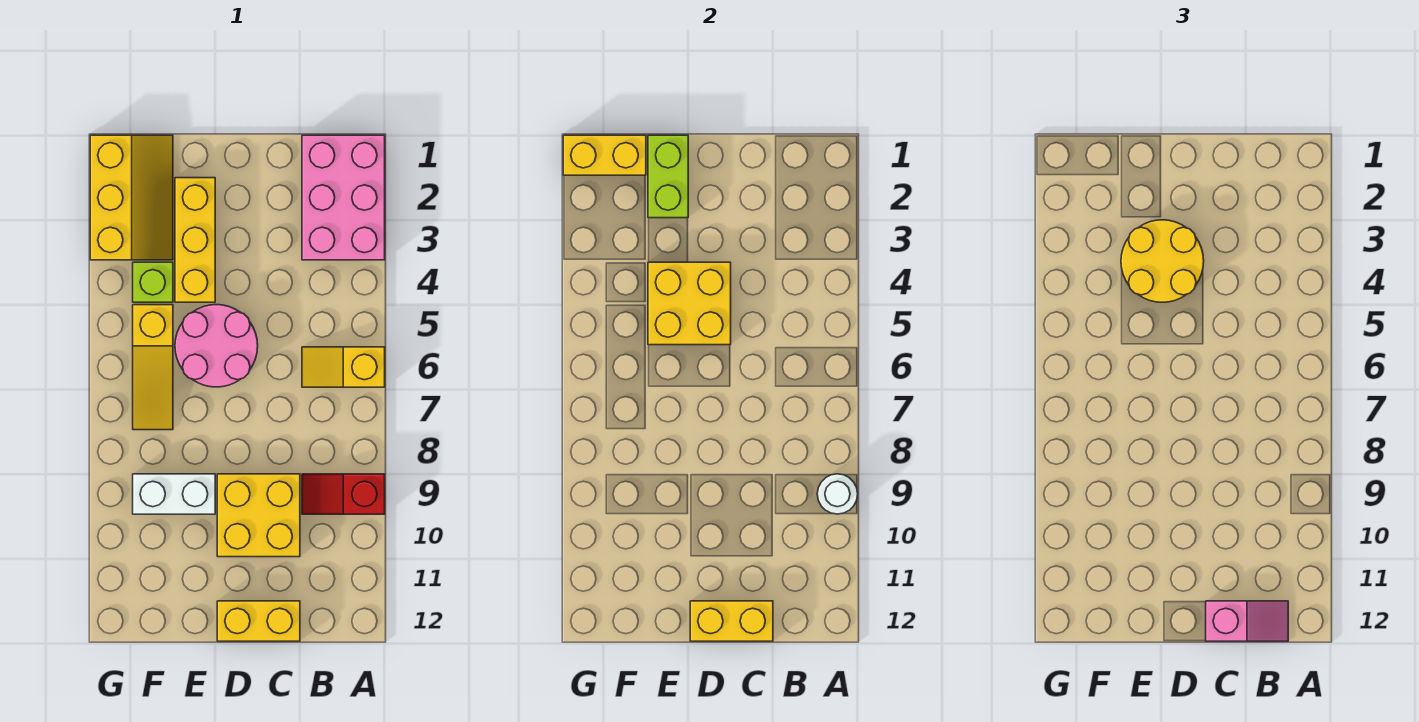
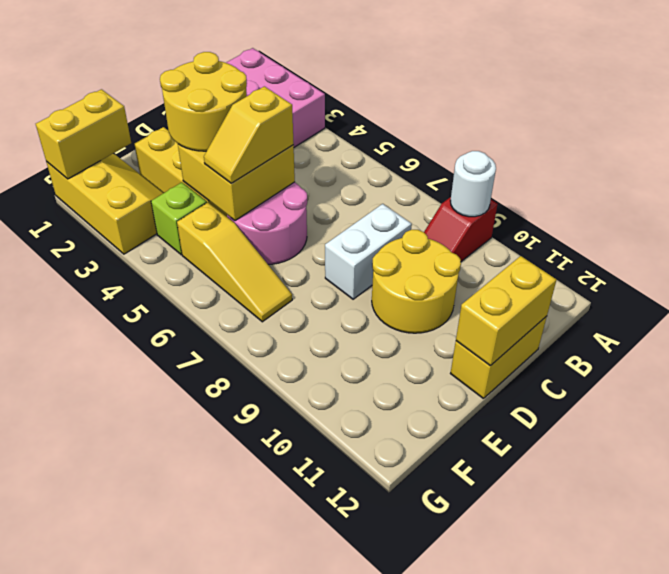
yellow slope A6:B6 level 1 top A -> yellow slope D5:E5 level 3 top D
pink slope B12:C12 level 3 top C -> none
yellow brick C9:D10 level 1 -> yellow round brick C9:D10 level 1
lime brick E1:E2 level 2 -> none
white brick E9:F9 level 1 -> white brick C8:D8 level 1

